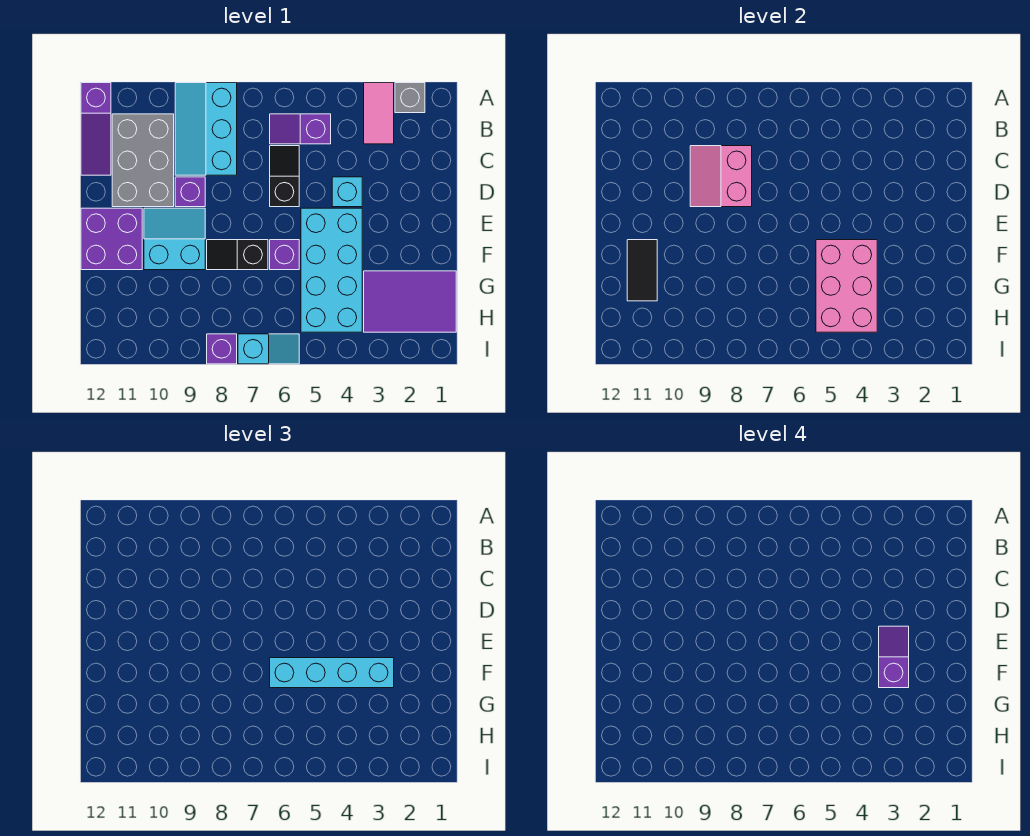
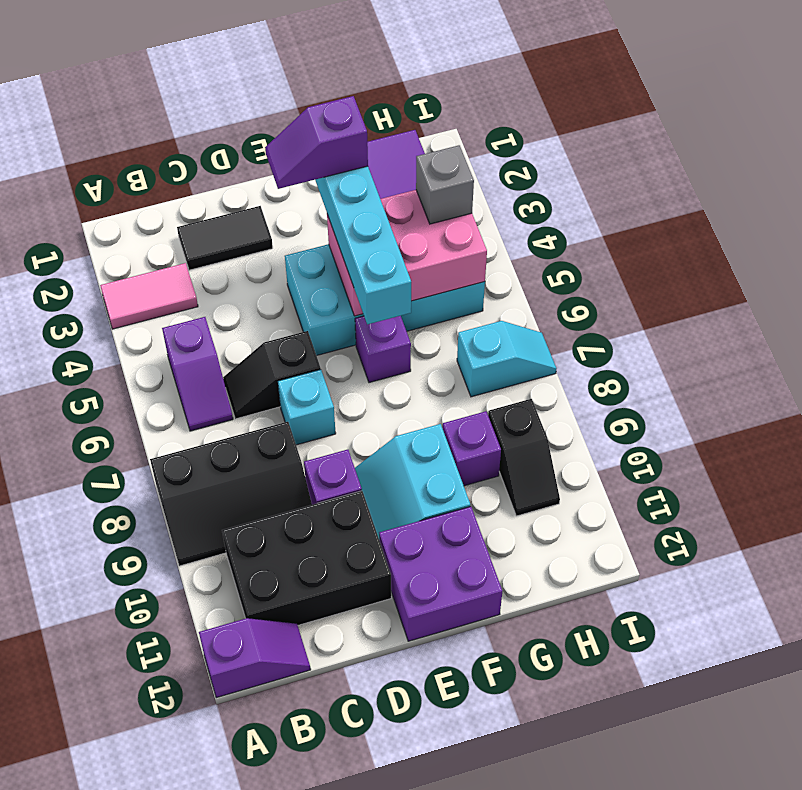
grey brick A2 level 1 -> grey brick H4 level 3
cyan slope A8:C9 level 1 top 8 -> black slope A8:C9 level 1 top 8
purple slope A12:C12 level 1 top A -> purple slope A12:B12 level 1 top A
grey brick B10:D11 level 1 -> black brick B10:D11 level 1
pink slope C8:D9 level 2 top 8 -> none
cyan brick D4 level 1 -> cyan brick D7 level 1
black slope F7:F8 level 1 top 7 -> black slope H9:H10 level 1 top 9
black tile F11:G11 level 2 -> black tile C2:D2 level 1
cyan slope I6:I7 level 1 top 7 -> cyan slope H7:I7 level 1 top H
purple brick I8 level 1 -> purple brick G9 level 1

